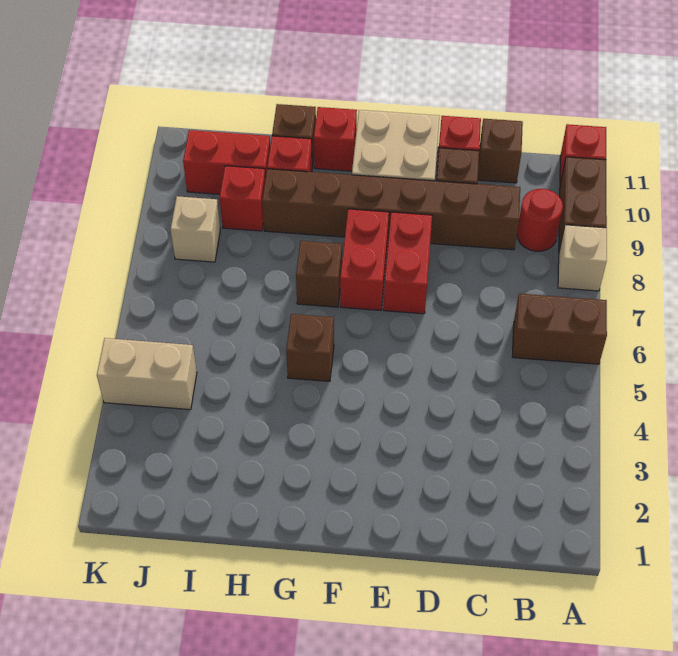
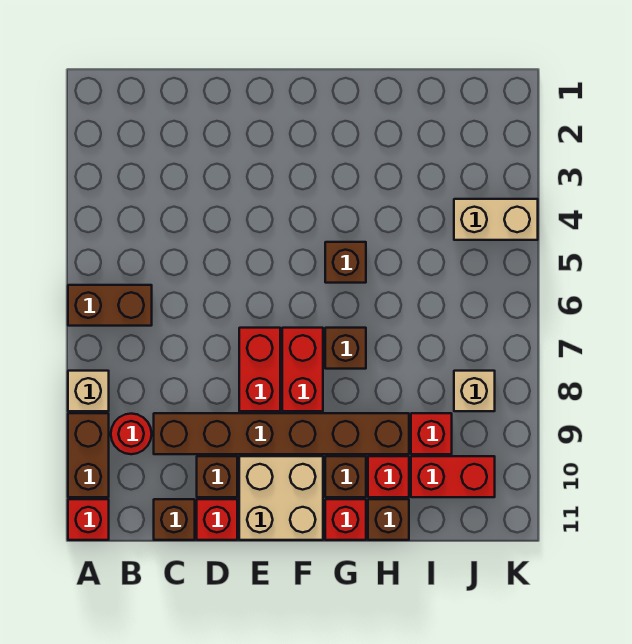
none -> brown brick G10 level 1

